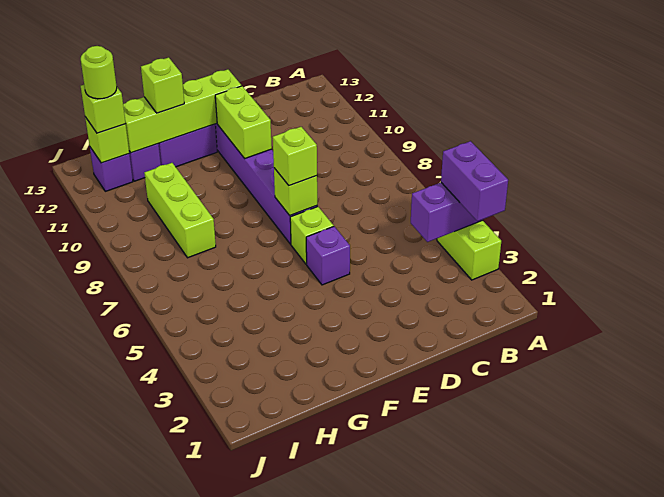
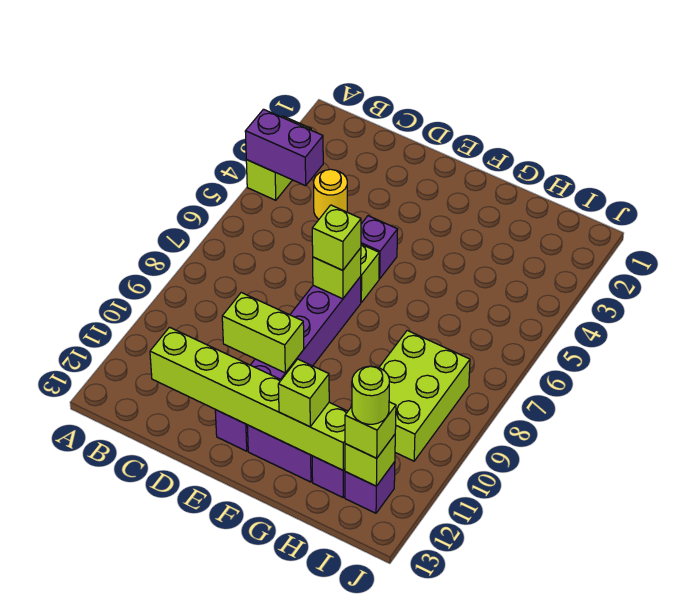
purple brick A3:A4 level 3 -> none
none -> yellow round brick C4 level 1
lime brick E10:E11 level 2 -> lime brick D10:E10 level 2
lime brick E12:H12 level 2 -> lime brick C12:H12 level 2
lime brick H8:H10 level 1 -> lime brick H8:I10 level 1

